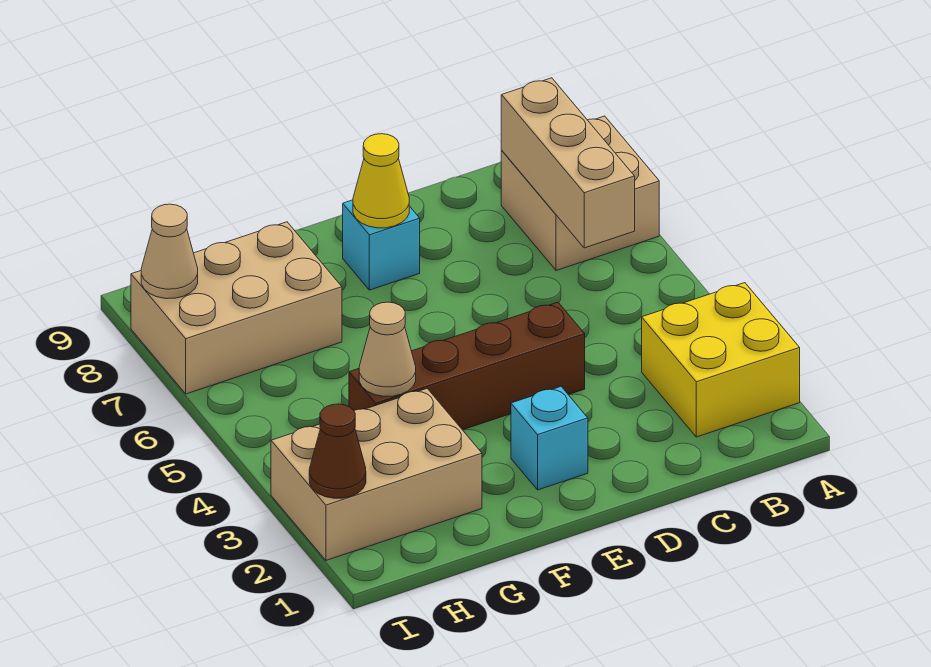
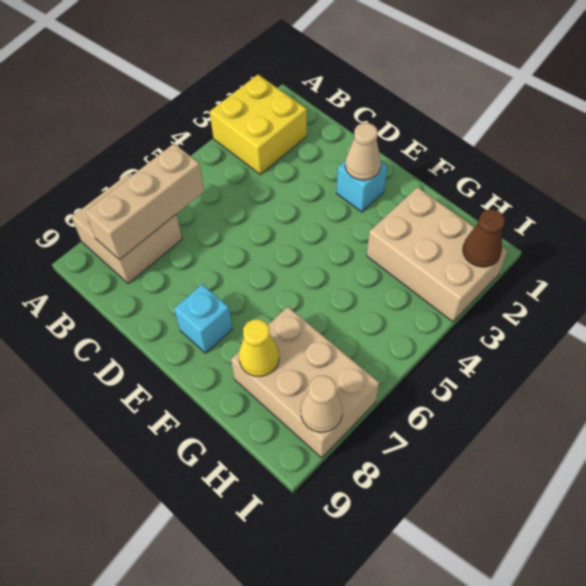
brown brick D4:G4 level 1 -> none
yellow cone E8 level 2 -> yellow cone G8 level 2
tan cone G4 level 2 -> tan cone E2 level 2

